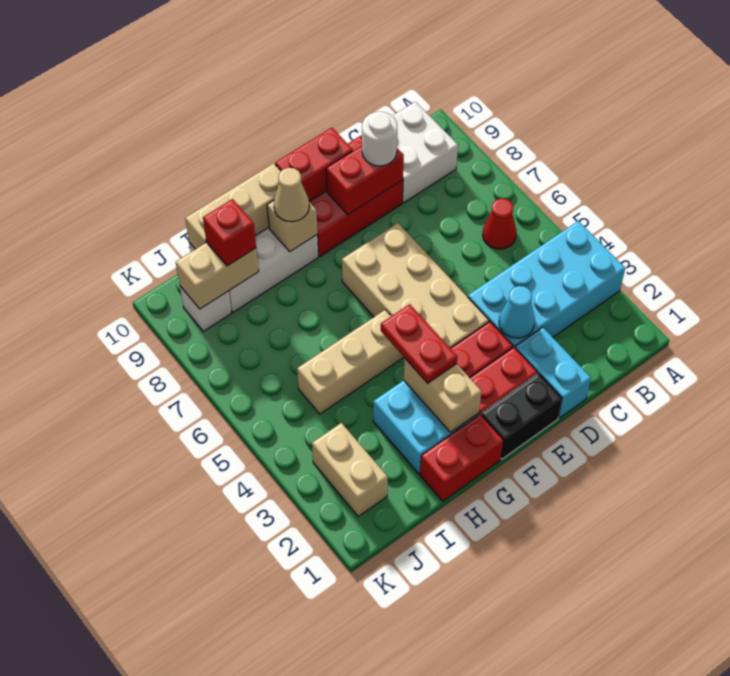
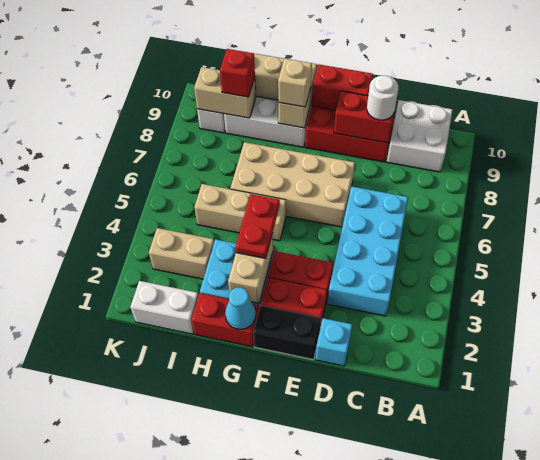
cyan brick A3:D4 level 1 -> cyan brick C3:D6 level 1
red cone B6 level 1 -> none
cyan brick D1:D2 level 1 -> cyan brick D1 level 1
cyan cone D3 level 2 -> cyan cone G1 level 2
tan brick E4:F7 level 1 -> tan brick E6:H7 level 1
tan cone G9 level 3 -> tan brick G9 level 3
none -> white brick I1:J1 level 1
tan brick J2:J3 level 1 -> tan brick I3:J3 level 1

